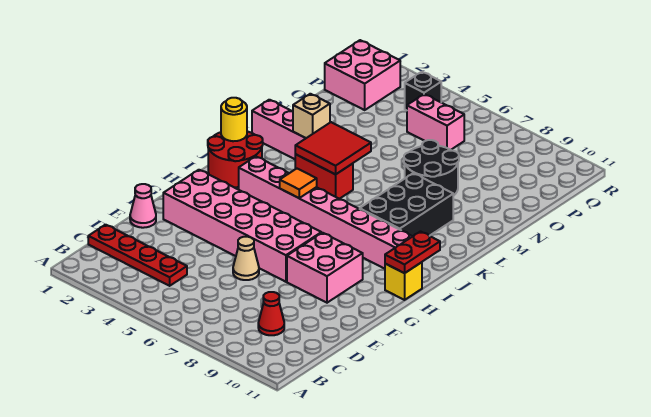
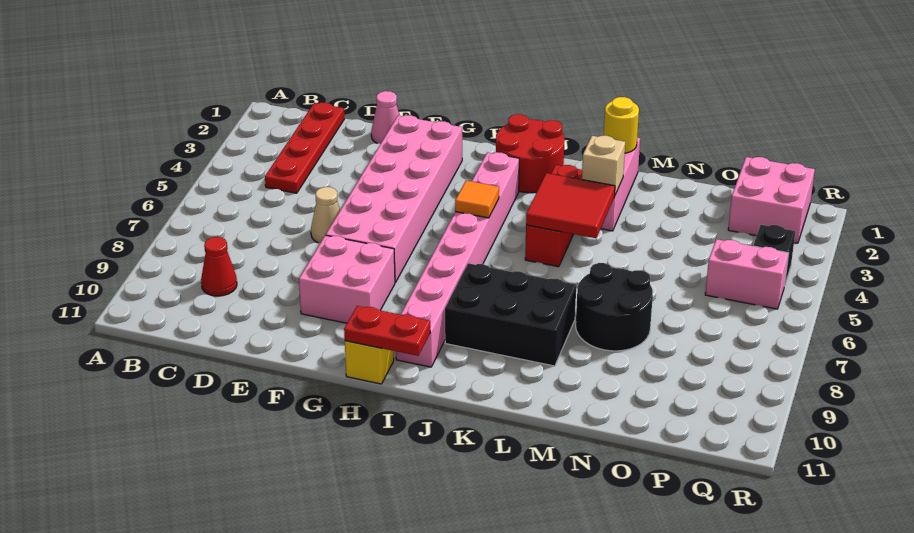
yellow round brick J1 level 2 -> yellow round brick L1 level 2
red brick K4:K5 level 1 -> red brick K3:K5 level 1
pink brick P5:P6 level 1 -> pink brick P5:Q5 level 1

